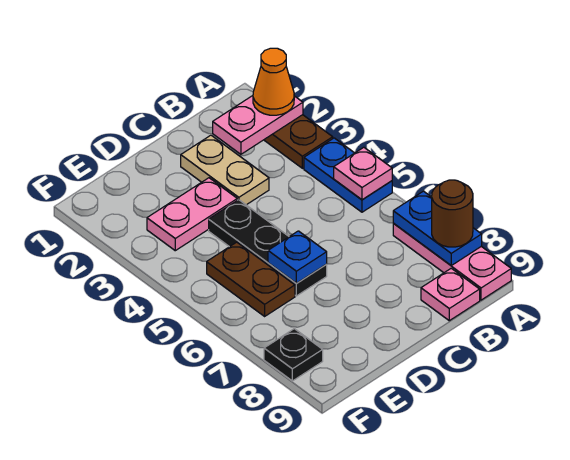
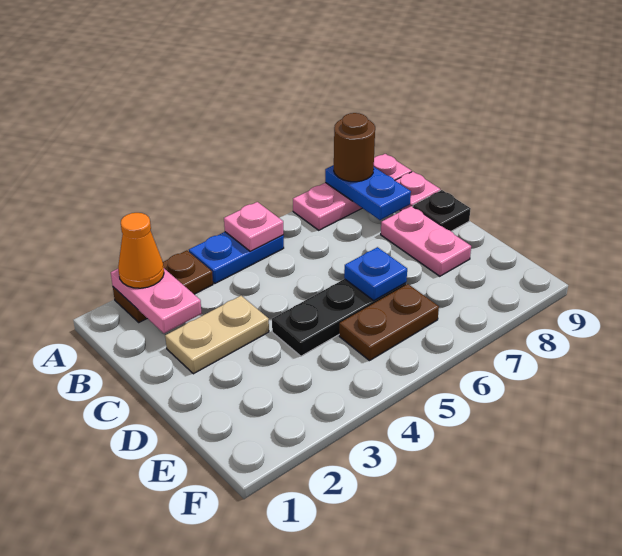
blue plate A7:A8 level 2 -> blue plate A8:B8 level 2
pink plate D3:E3 level 1 -> pink plate C8:D8 level 1
black plate F8 level 1 -> black plate C9 level 1

